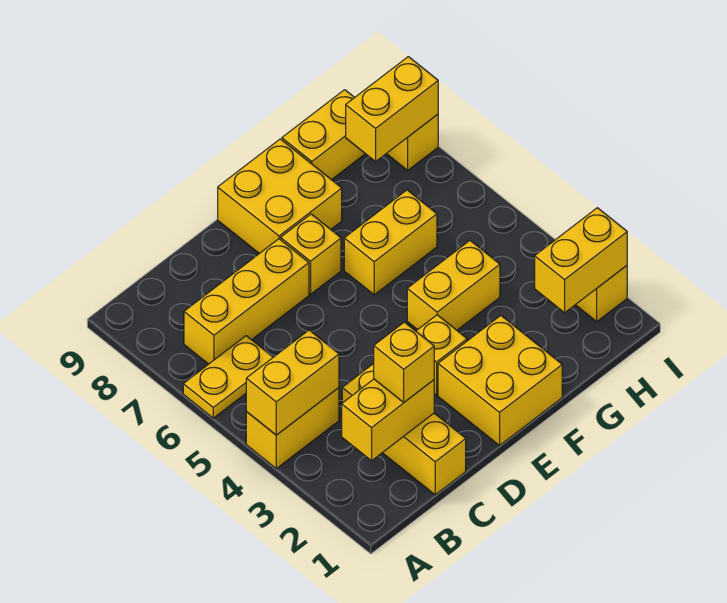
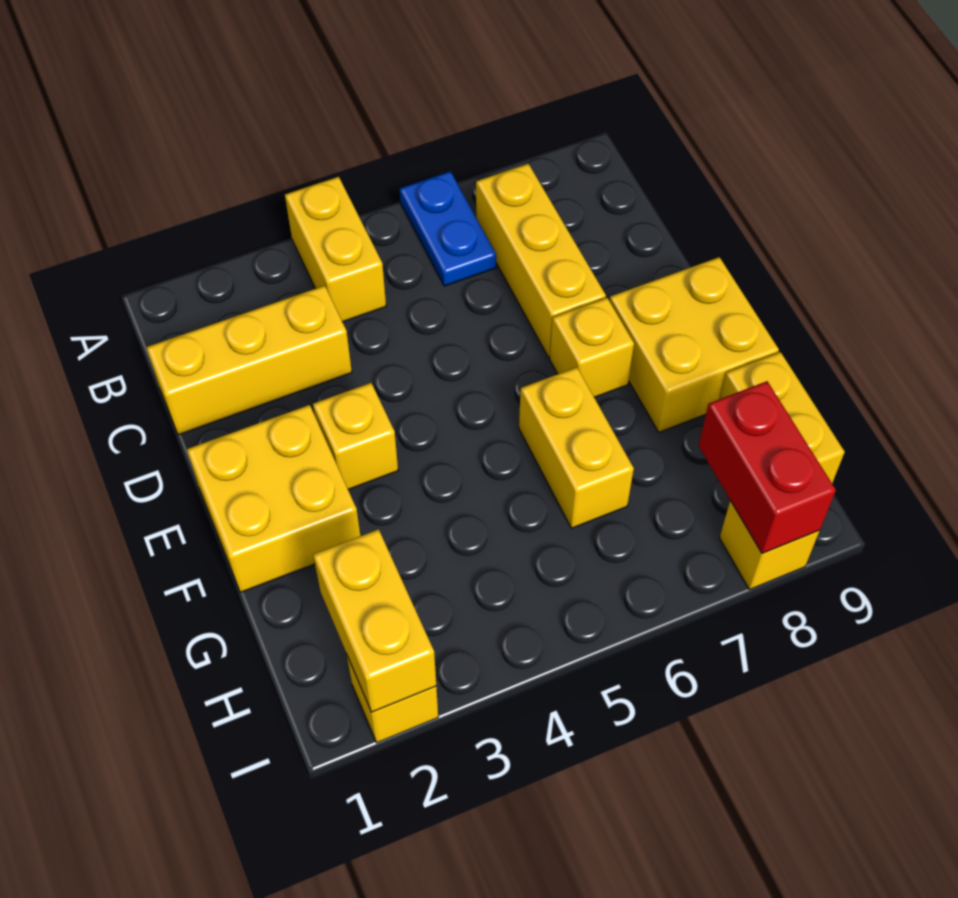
yellow brick A4:B4 level 2 -> none
yellow plate A6:B6 level 1 -> blue plate A6:B6 level 1
yellow brick B2:C2 level 2 -> none
yellow brick C2 level 3 -> none
yellow brick F4:G4 level 1 -> none
yellow brick H8:I8 level 2 -> red brick H8:I8 level 2

